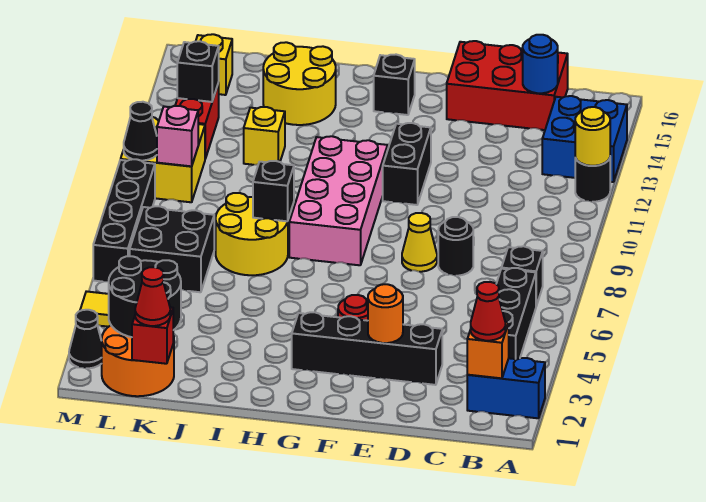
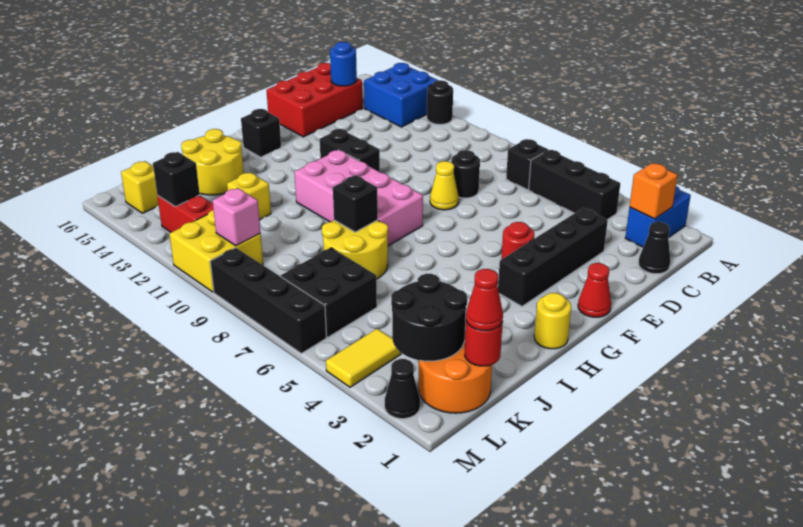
yellow round brick A12 level 2 -> yellow round brick H1 level 1
red cone B2 level 3 -> red cone F1 level 1
orange round brick E3 level 2 -> none
red brick K1 level 2 -> red round brick K1 level 2
black cone M10 level 2 -> black cone C1 level 1

